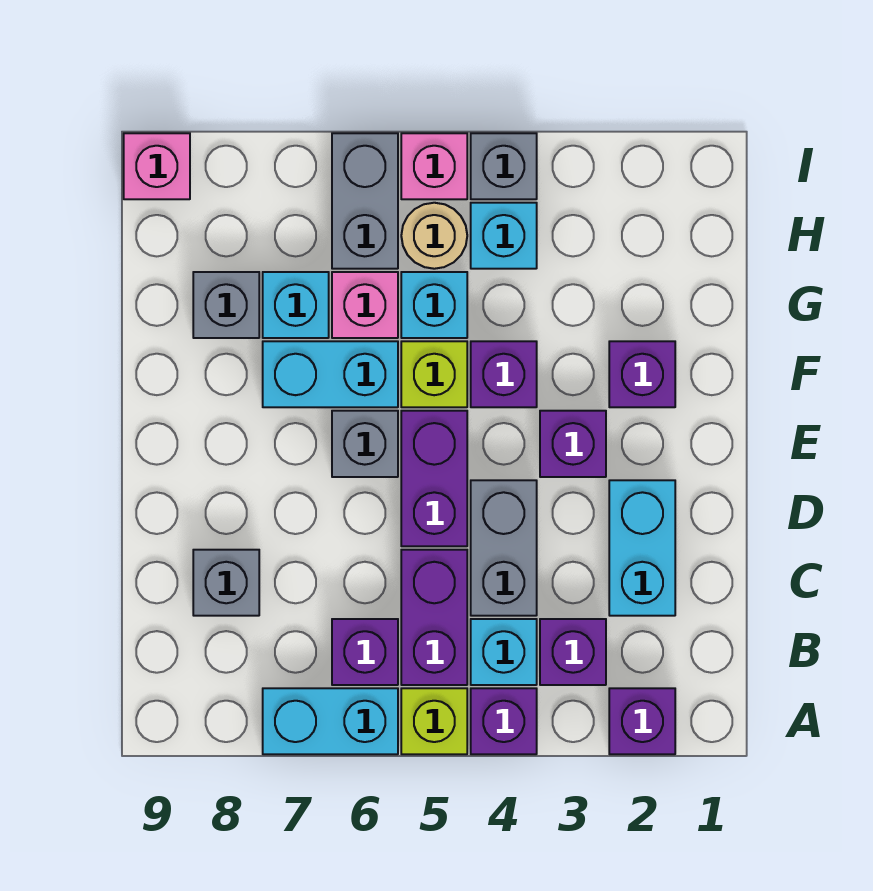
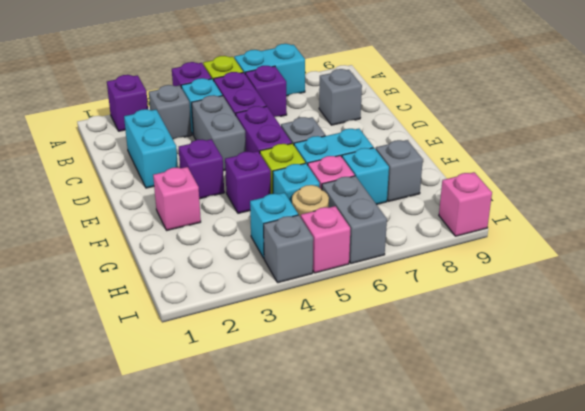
purple brick B3 level 1 -> grey brick B3 level 1
purple brick F2 level 1 -> pink brick F2 level 1

